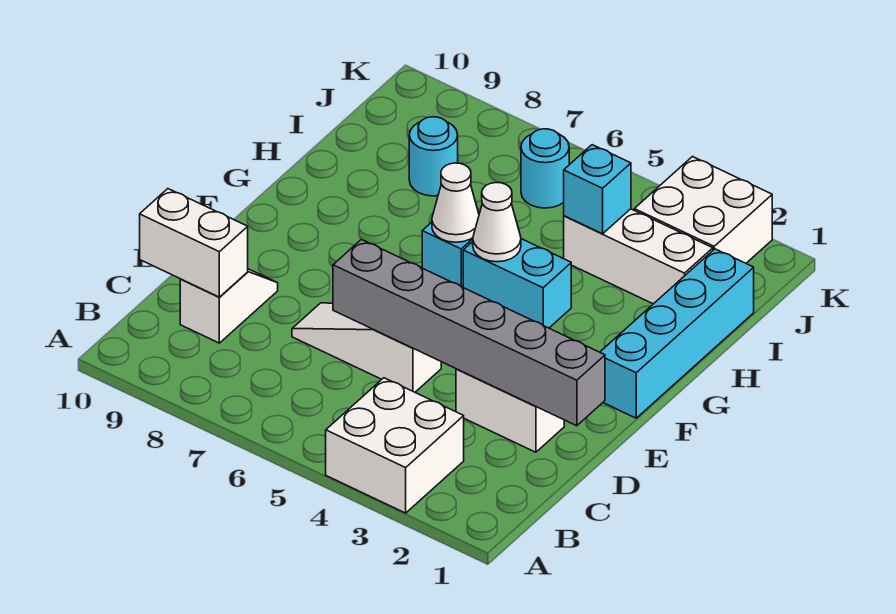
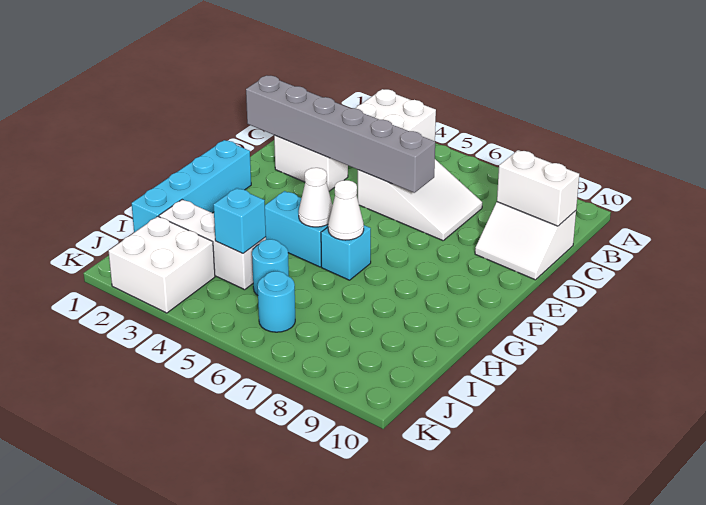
white slope C9:D9 level 1 top C -> white slope C9:D10 level 1 top C
white slope D5:D7 level 1 top 5 -> white slope C5:D7 level 1 top 5
cyan round brick I8 level 1 -> cyan round brick I5 level 1

